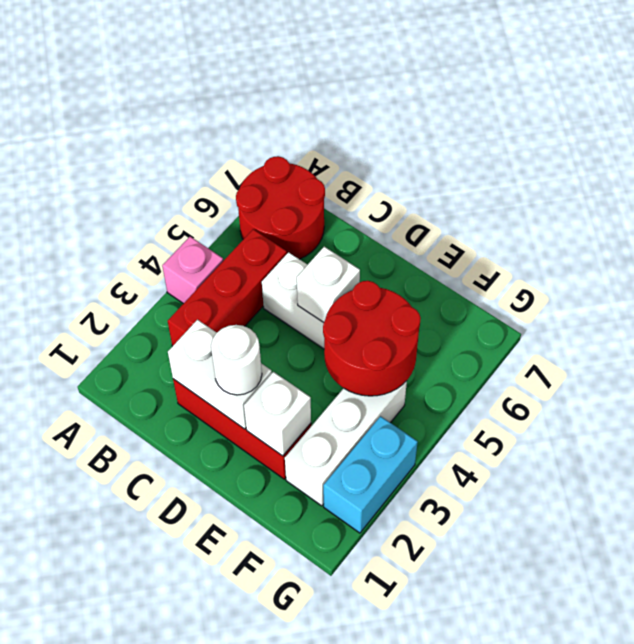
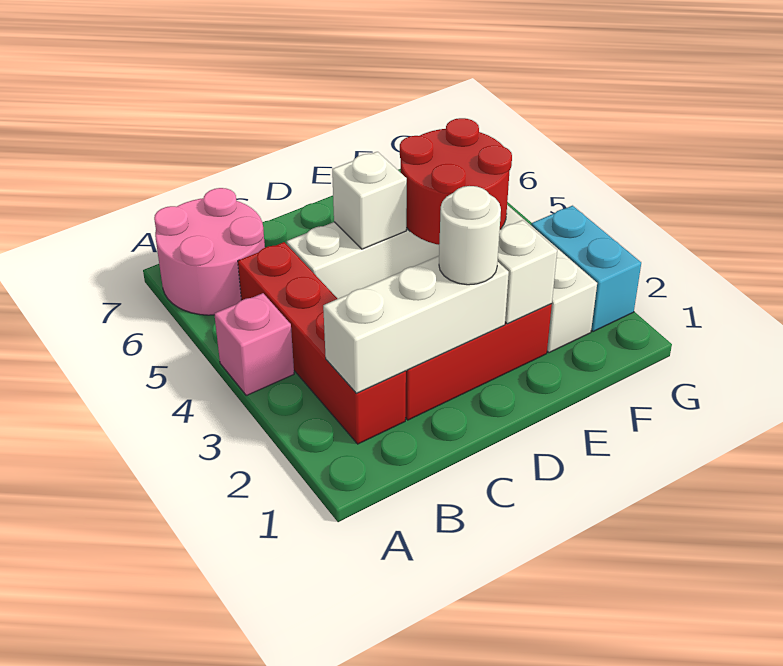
red round brick A6:B7 level 1 -> pink round brick A6:B7 level 1
red brick B3:B5 level 1 -> red brick B2:B5 level 1
white brick C2:D2 level 2 -> white brick B2:D2 level 2

